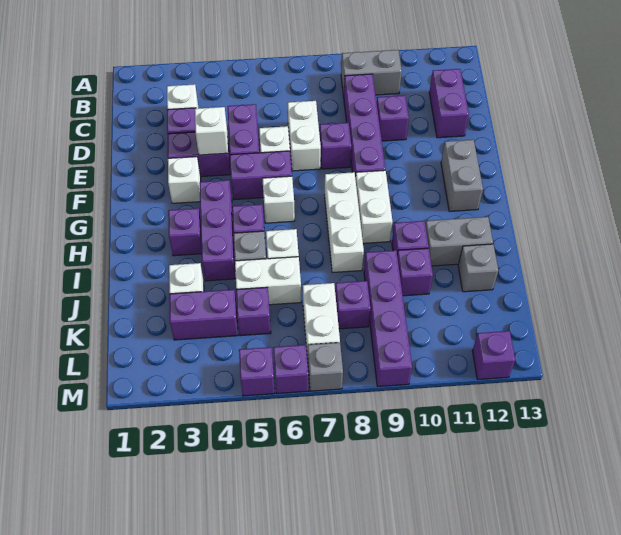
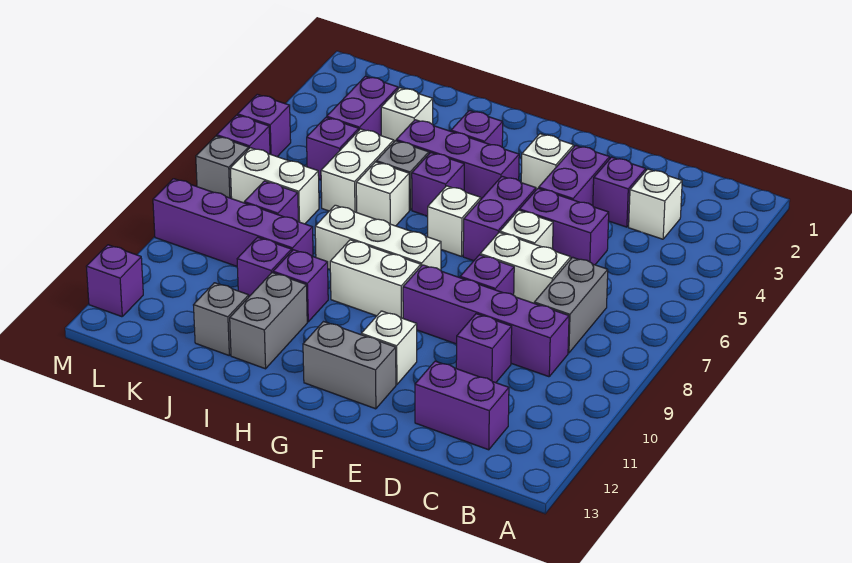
grey brick B9:B10 level 1 -> grey brick C7:C8 level 1
white brick E4 level 2 -> white brick F11 level 1

